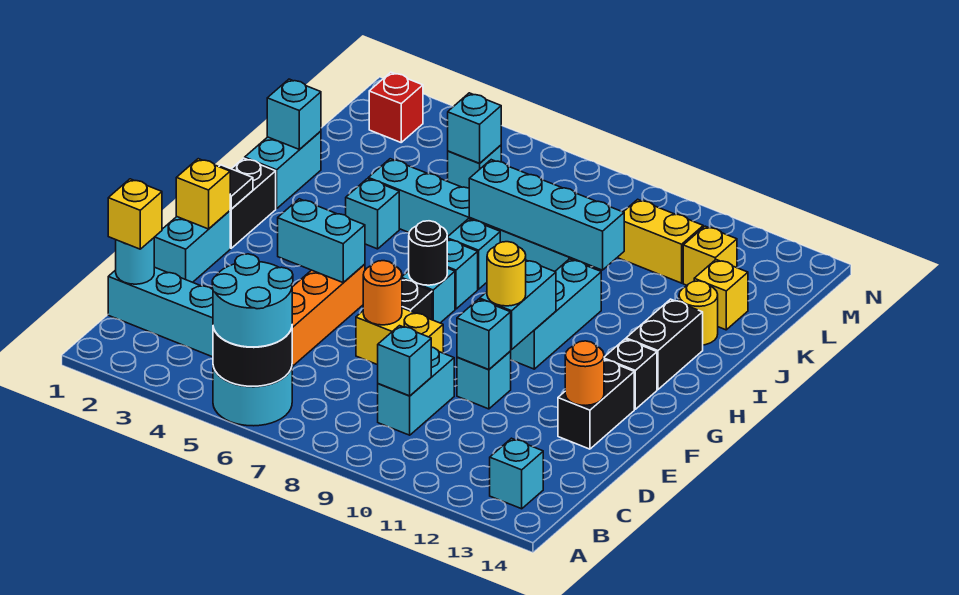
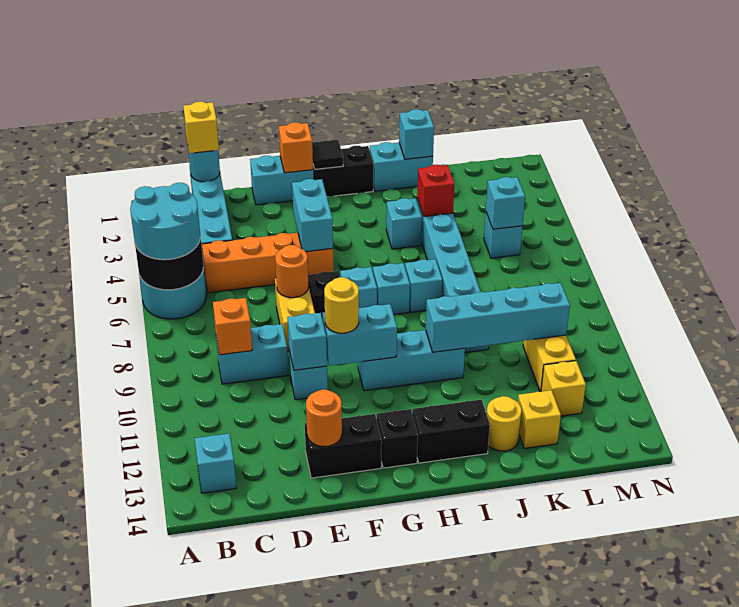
cyan brick C9 level 2 -> orange brick C9 level 2
yellow brick F1 level 2 -> orange brick F1 level 2
black round brick G7 level 2 -> none
cyan brick J7:J10 level 2 -> cyan brick I10:L10 level 2
red brick M2 level 1 -> red brick J4 level 2

